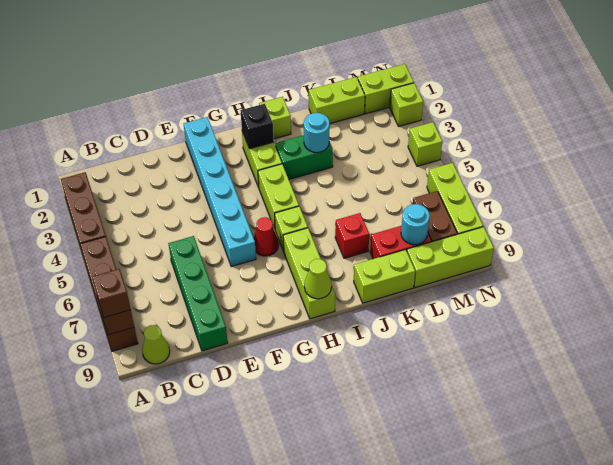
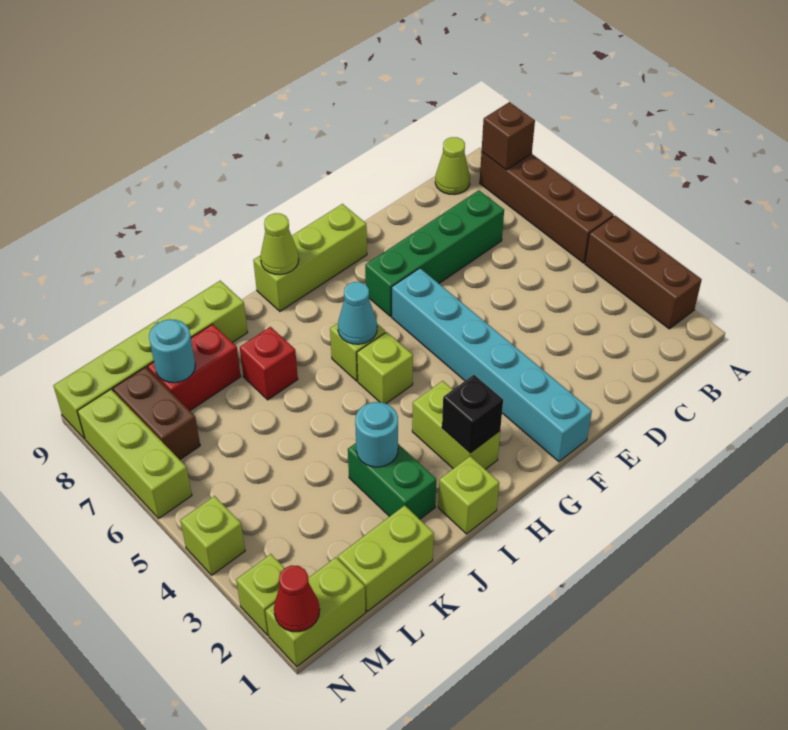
brown brick A8 level 3 -> none
green brick D6:D9 level 1 -> green brick C7:F7 level 1
red cone G6 level 1 -> red cone N1 level 2
lime brick H4:H5 level 1 -> lime brick H5 level 1
none -> cyan cone H6 level 2
lime brick H7:H9 level 1 -> lime brick F9:H9 level 1
green brick I3:J3 level 1 -> green brick J2:J3 level 1

